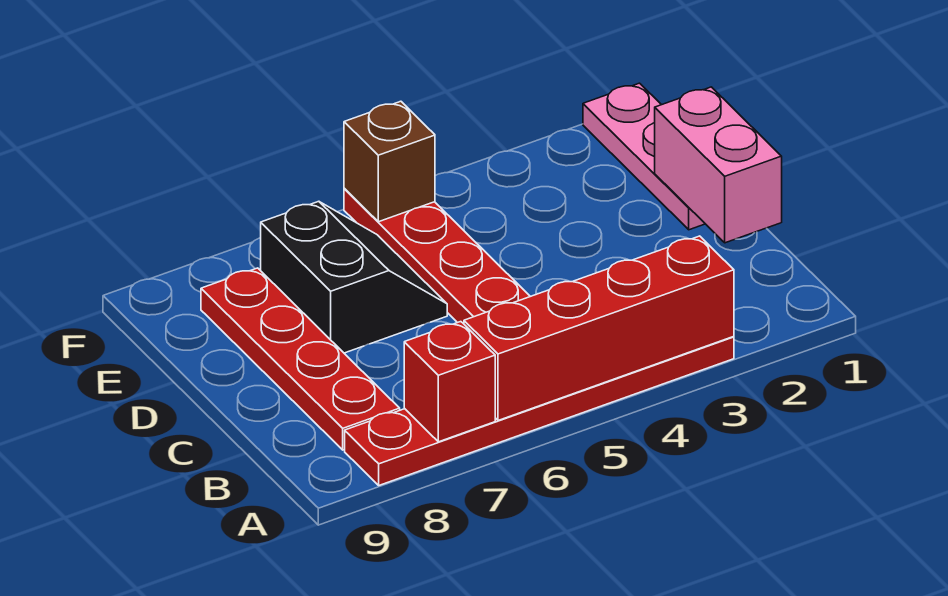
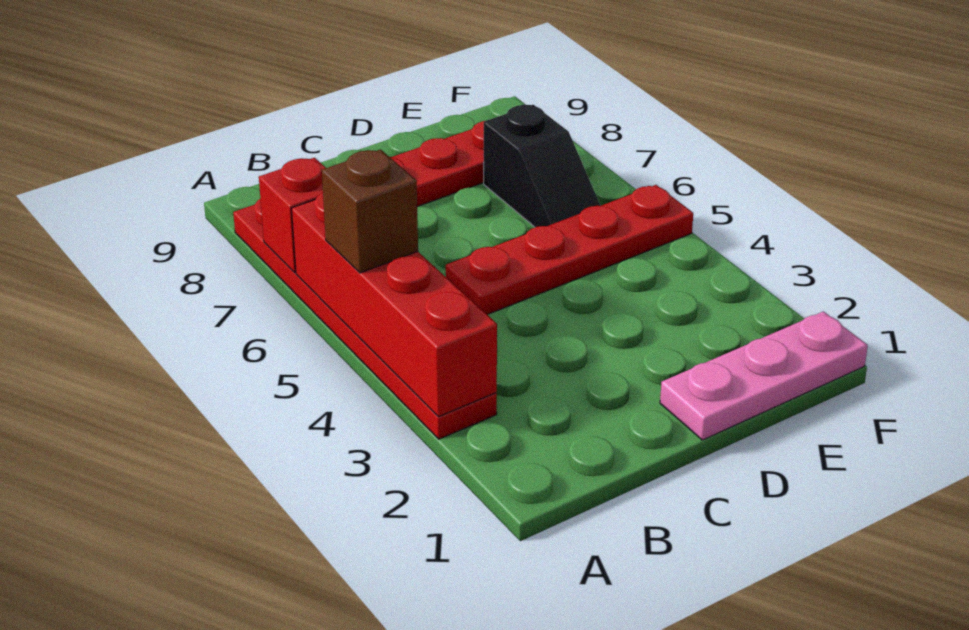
pink brick C1:D1 level 2 -> none
black slope D6:E7 level 1 top 7 -> black slope E6:E7 level 1 top 7
brown brick F5 level 2 -> brown brick A5 level 3

